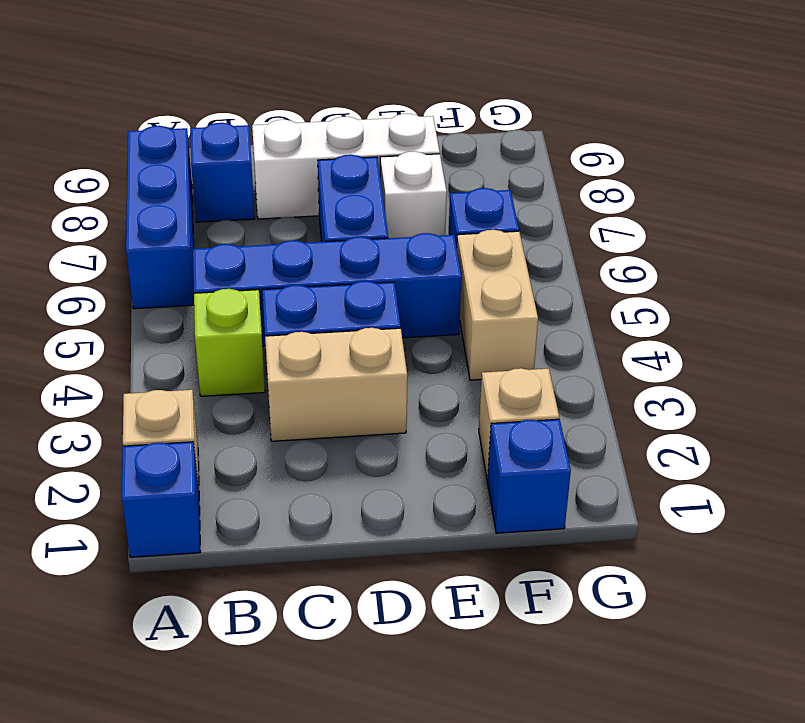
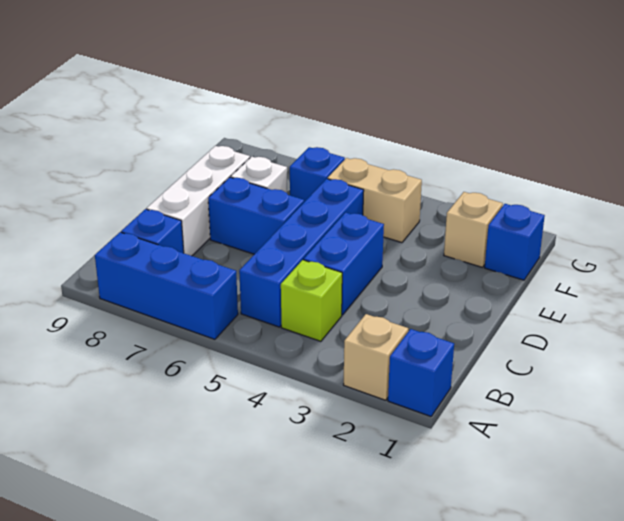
tan brick C3:D3 level 1 -> none

